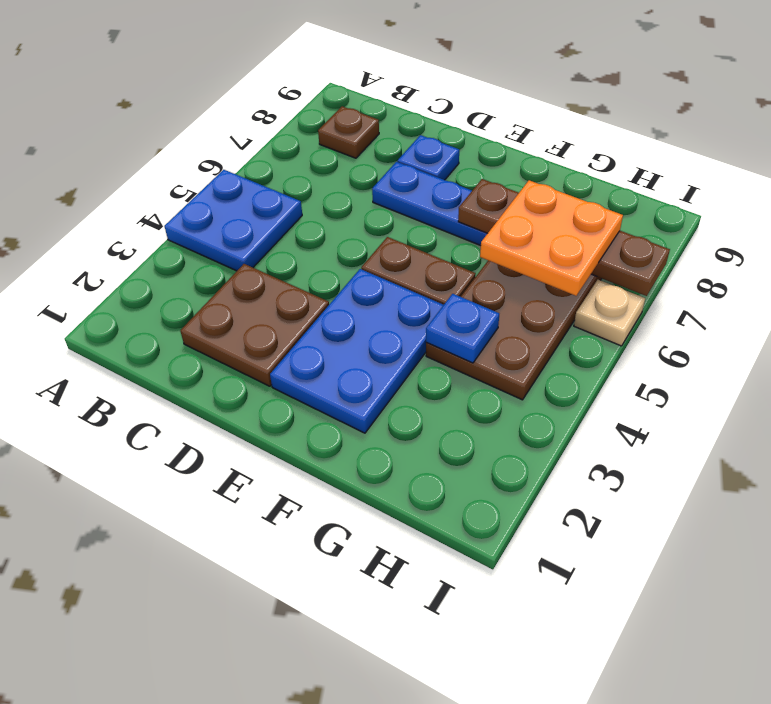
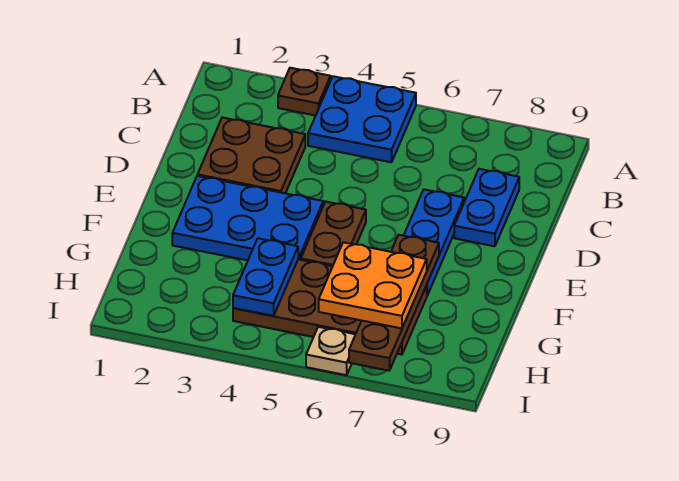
brown plate B8 level 1 -> brown plate A3 level 1
blue plate D8 level 1 -> blue plate C8:D8 level 1
blue plate G4 level 2 -> blue plate G4:H4 level 2

